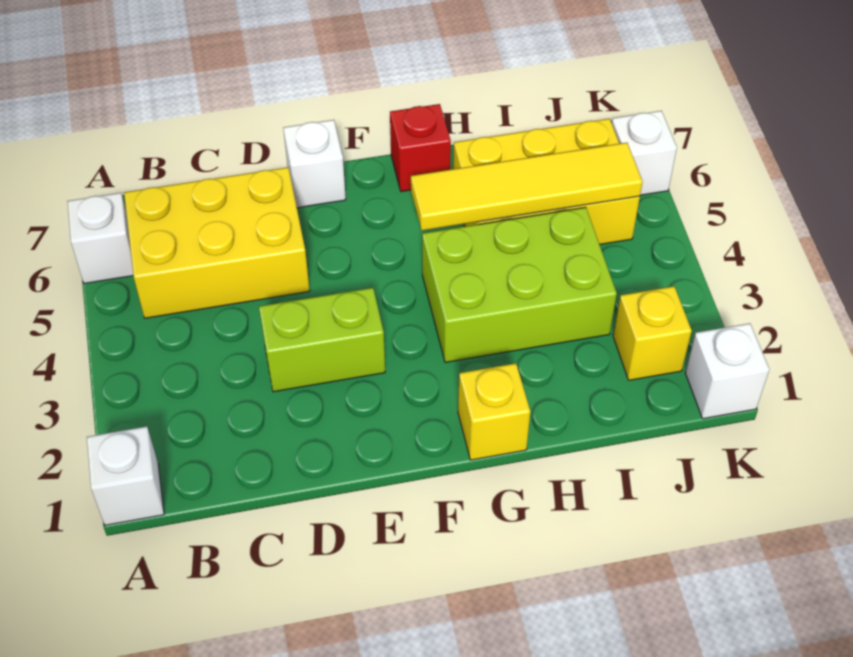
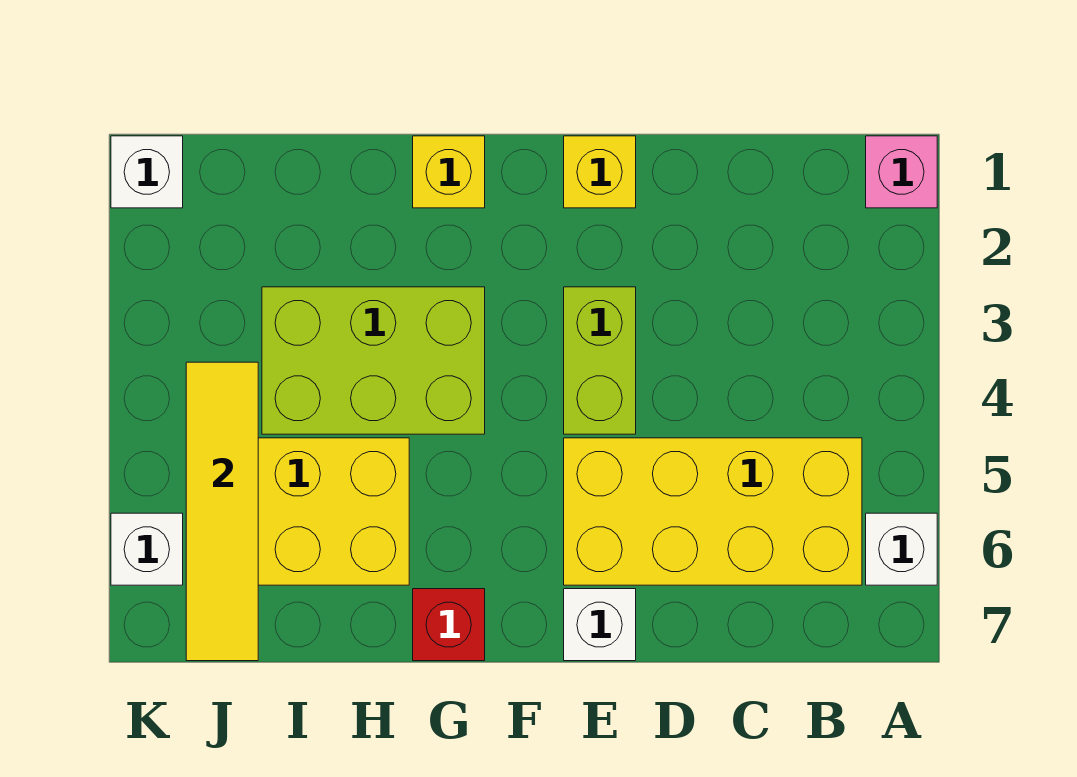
white brick A1 level 1 -> pink brick A1 level 1
yellow brick B5:D6 level 1 -> yellow brick B5:E6 level 1
lime brick D3:E3 level 1 -> lime brick E3:E4 level 1
yellow tile G5:J5 level 2 -> yellow tile J4:J7 level 2
yellow brick J2 level 1 -> yellow brick E1 level 1

